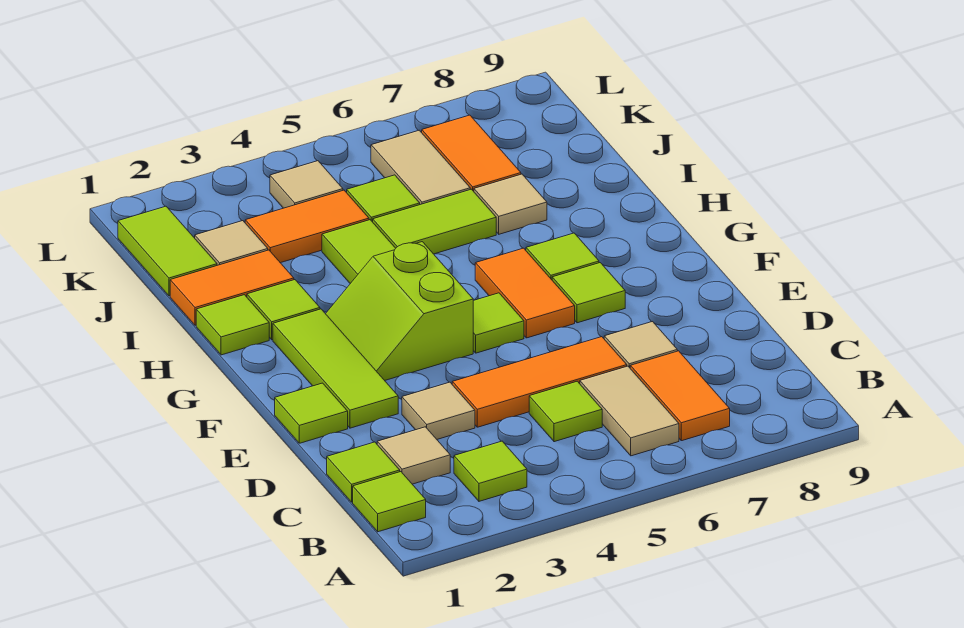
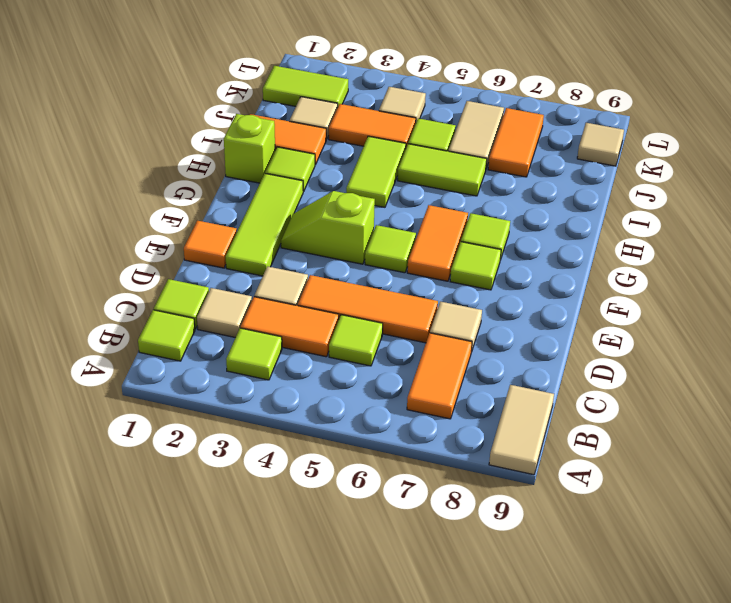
tan tile B6:C6 level 1 -> tan tile A9:B9 level 1
none -> orange tile C3:C4 level 1
lime tile E1 level 1 -> orange tile E1 level 1
lime slope F3:G4 level 1 top 4 -> lime slope F3:F4 level 1 top 4
lime tile H1 level 1 -> lime brick H1 level 1
tan tile I7 level 1 -> tan tile K9 level 1
lime tile J1:K1 level 1 -> lime tile K1:K2 level 1

